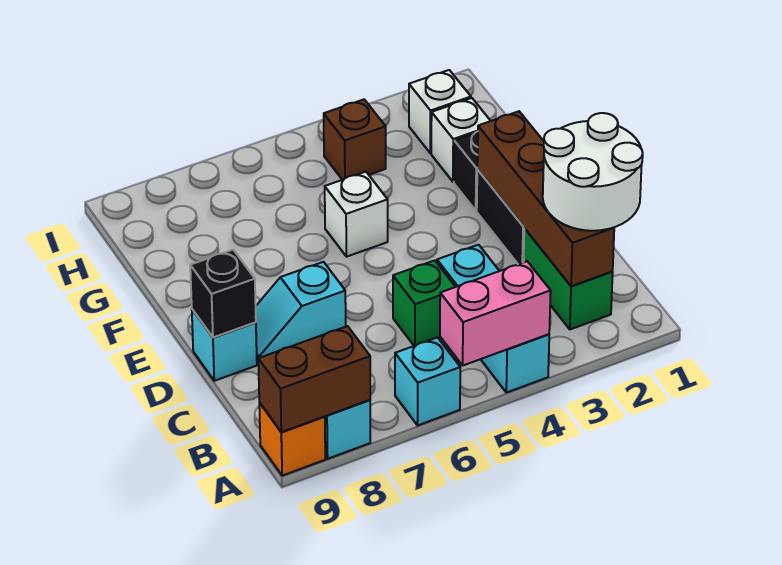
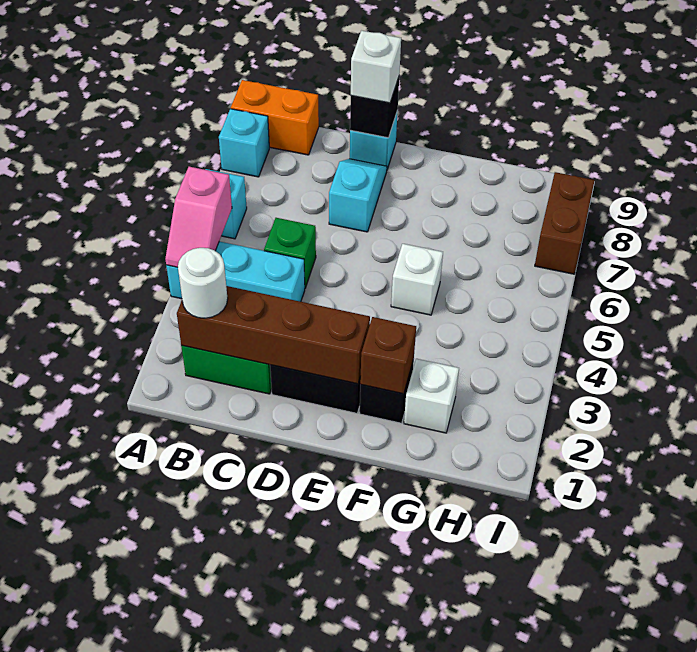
pink brick A4:A5 level 2 -> pink slope A4:A5 level 2 top 5
brown brick A8:A9 level 2 -> brown brick I7:I8 level 1
orange brick A9 level 1 -> orange brick A9:B9 level 1
white round brick B1:C2 level 3 -> white round brick B2 level 3
white brick H2 level 1 -> white brick D9 level 3
brown brick H4 level 1 -> brown brick F2 level 2

